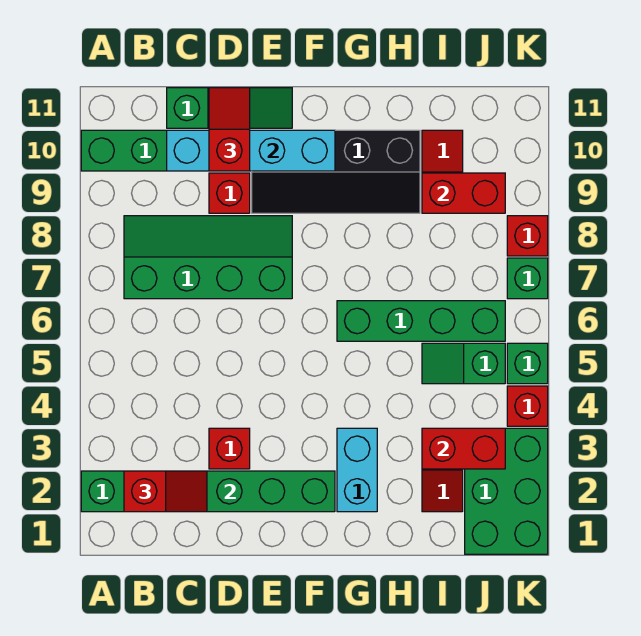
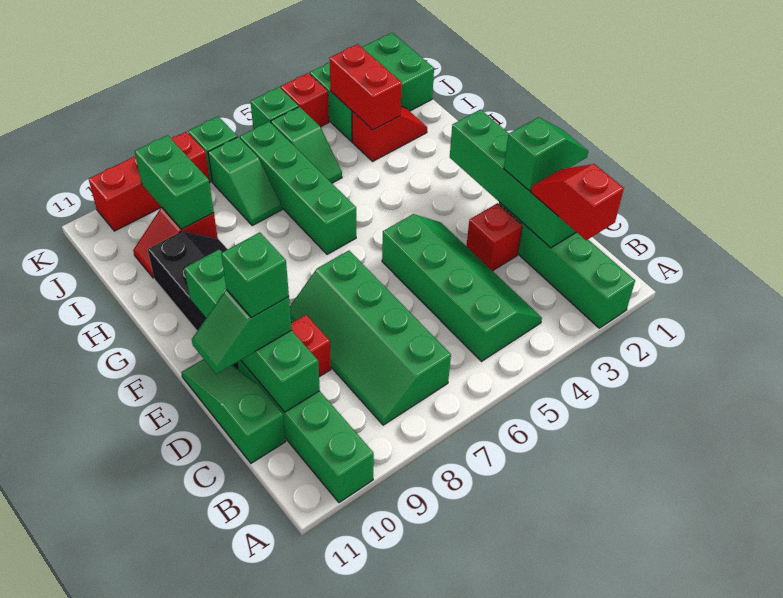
none -> green slope B4:E5 level 1 top 5
cyan brick C10:F10 level 2 -> green brick C10:F10 level 2
none -> green slope D1:D2 level 3 top 2
red slope D10:D11 level 3 top 10 -> green slope D10:D11 level 3 top 10
none -> green brick D10 level 4
cyan brick G2:G3 level 1 -> none
none -> green slope I7:J7 level 1 top J
red brick I9:J9 level 2 -> green brick I9:J9 level 2
red brick K8 level 1 -> red brick K8:K10 level 1

